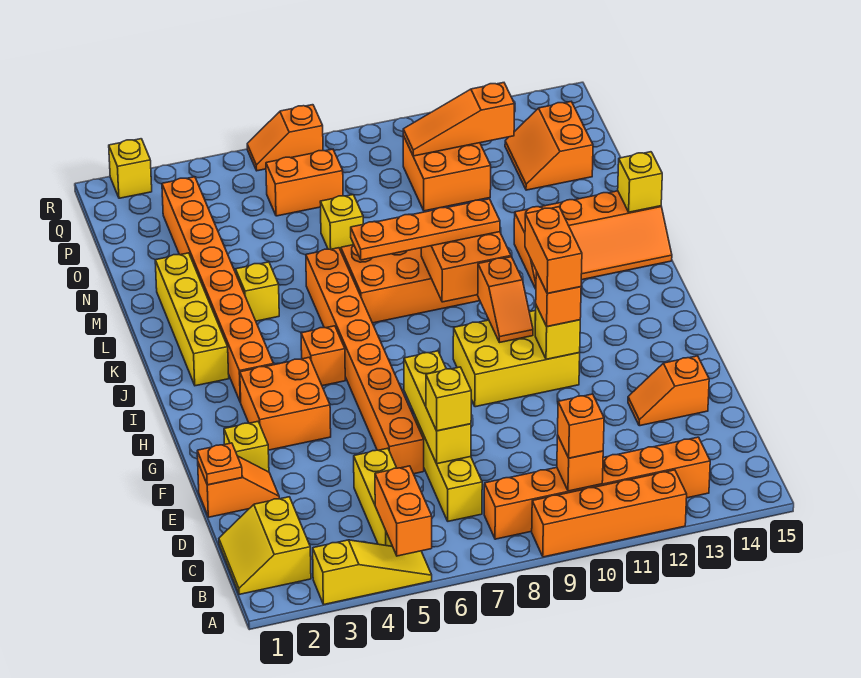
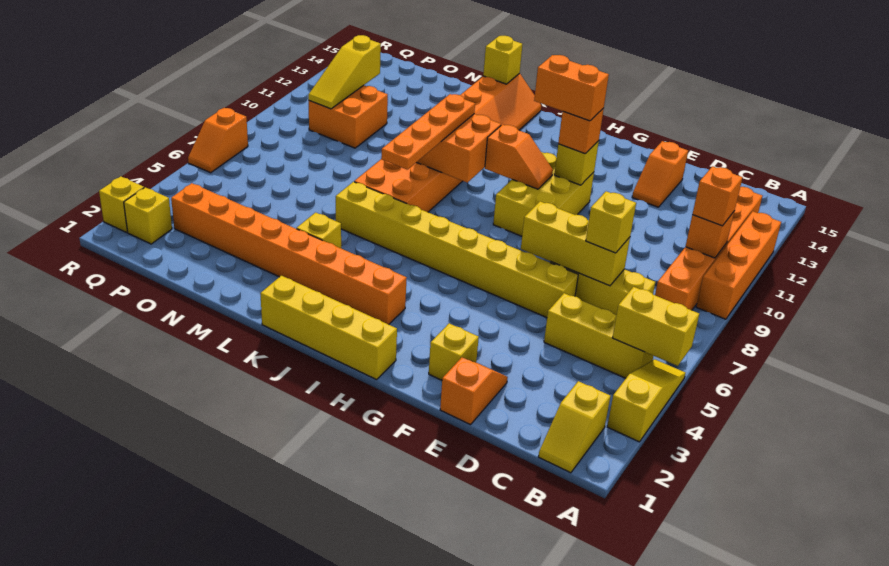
orange brick A5:B5 level 2 -> yellow brick A5:B5 level 2
yellow slope B1:C2 level 1 top 2 -> yellow slope B1:B2 level 1 top 2
orange plate E1 level 2 -> none
orange brick E6:L6 level 1 -> yellow brick E6:L6 level 1
orange brick G3:H4 level 1 -> none
orange brick I5 level 1 -> none
yellow brick J2:M2 level 1 -> yellow brick H1:K1 level 1
yellow brick N7 level 1 -> yellow brick Q2 level 1
orange slope O13:P14 level 1 top 14 -> none
orange brick P6:P7 level 1 -> none
orange slope P10:P12 level 2 top 12 -> yellow slope P10:P12 level 2 top 12

